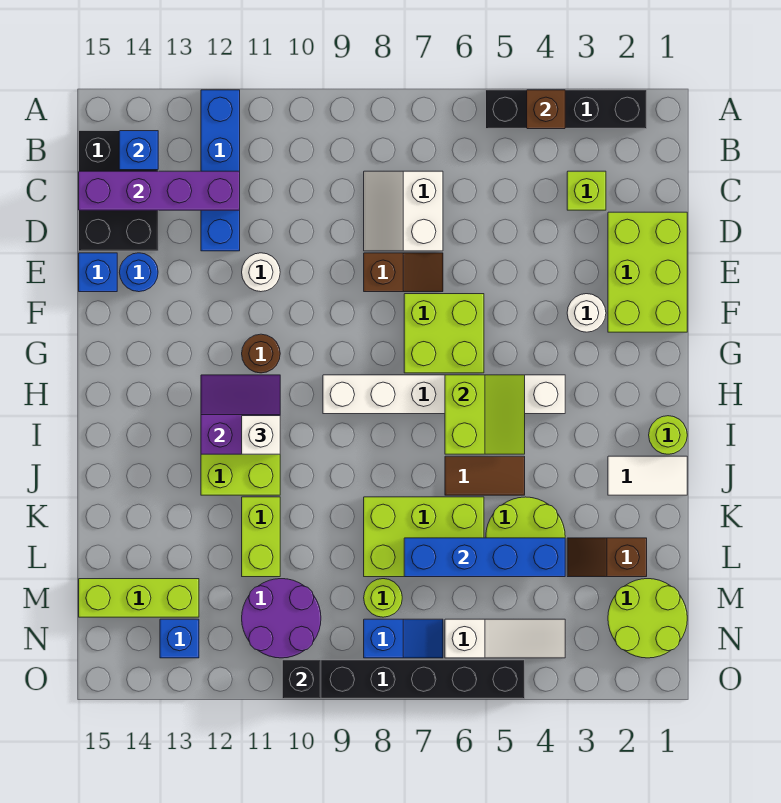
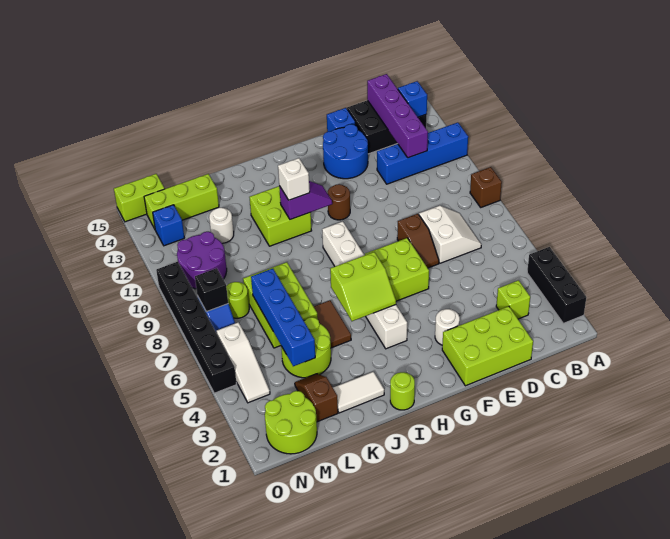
black brick A2:A5 level 1 -> black brick A2:A4 level 1
brown brick A4 level 2 -> brown brick A9 level 1
white slope C7:D8 level 1 top 7 -> white slope C7:D8 level 1 top D
white round brick E11 level 1 -> white round brick L12 level 1
blue round brick E14 level 1 -> blue round brick E13:F14 level 1
purple slope H11:I12 level 2 top I -> purple slope H11:I11 level 2 top I
white tile J1:J2 level 1 -> white tile J2:K2 level 1
lime brick K11:L11 level 1 -> lime brick N15:O15 level 1
lime brick M13:M15 level 1 -> lime brick L14:N14 level 1
black brick O10 level 2 -> black brick N8 level 2

